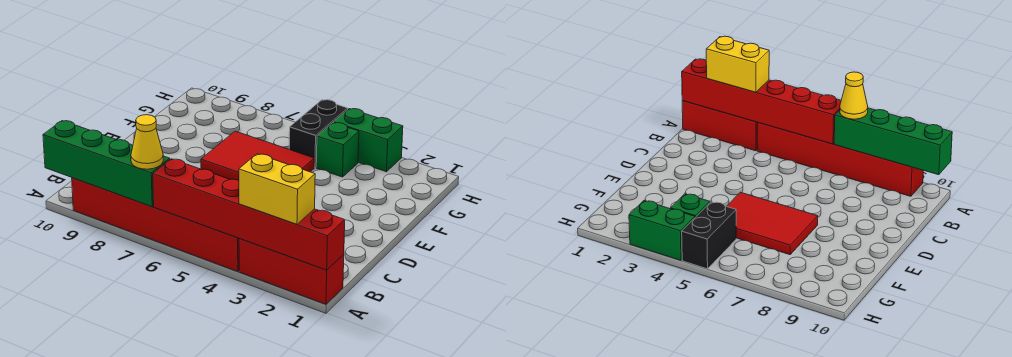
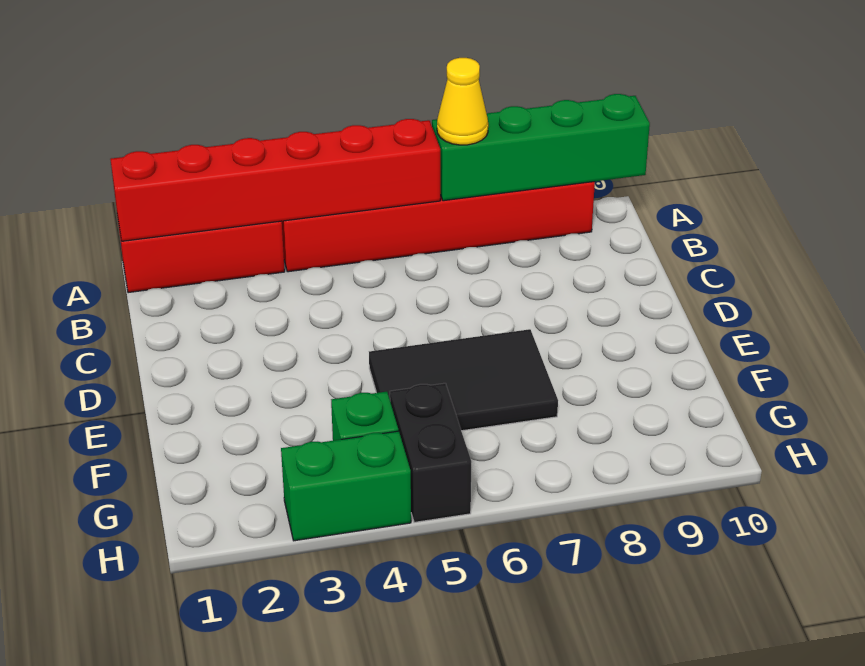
yellow brick A2:A3 level 3 -> none
red tile E5:F7 level 1 -> black tile E5:F7 level 1

